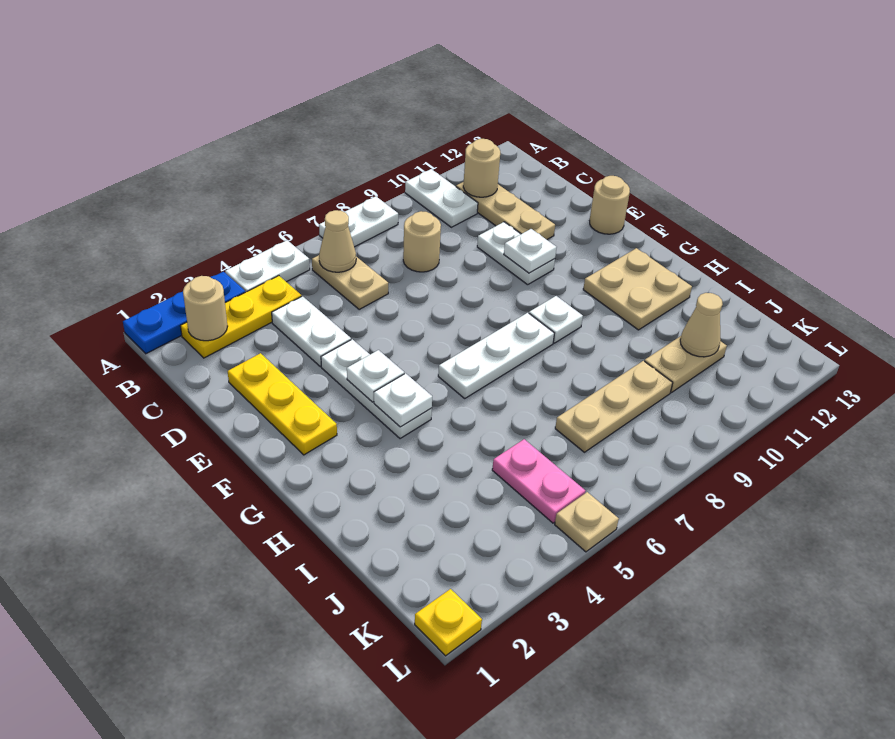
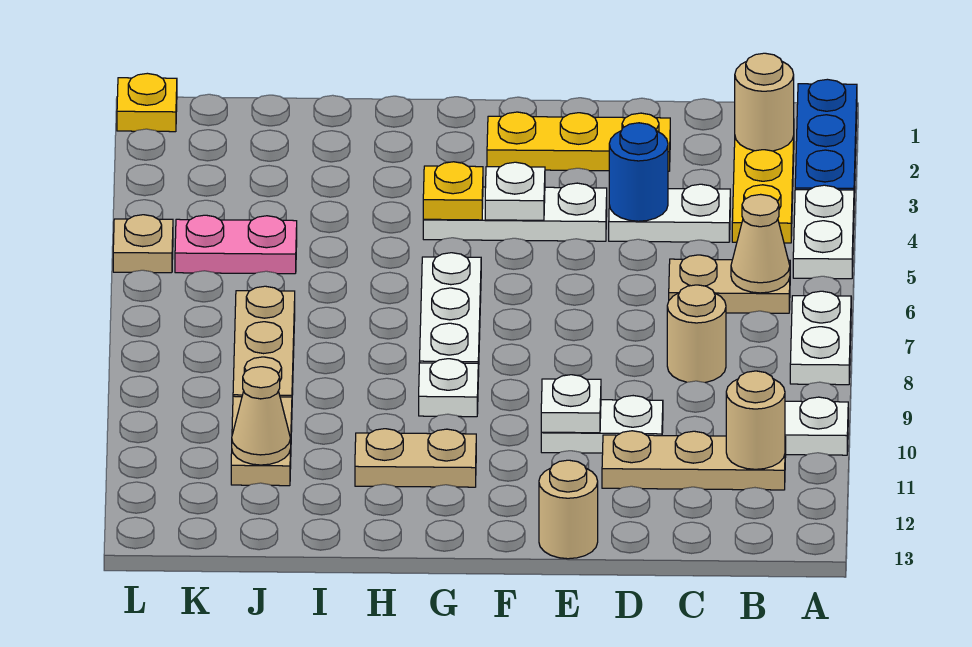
none -> blue round brick D4 level 2
white plate G4 level 2 -> yellow plate G4 level 2
tan plate G11:H12 level 1 -> tan plate G11:H11 level 1

